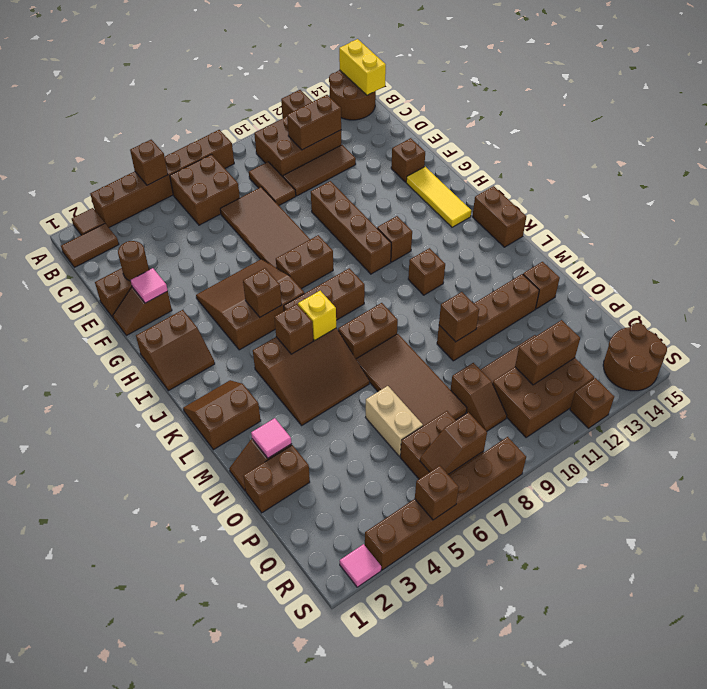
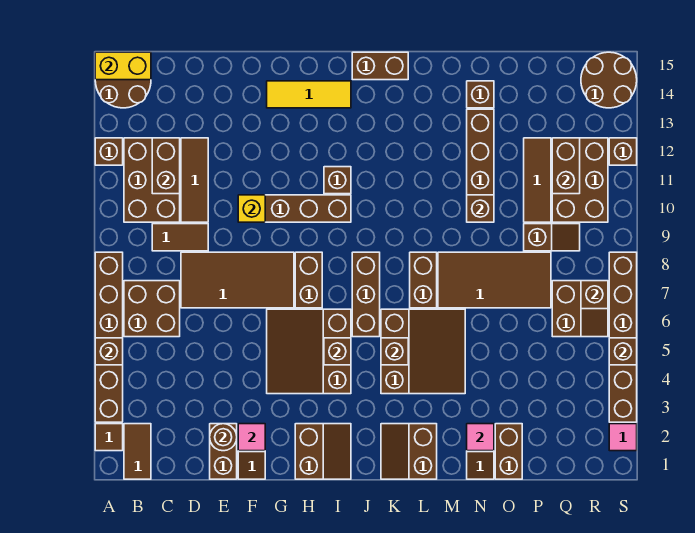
brown brick F14 level 1 -> none
yellow brick K6 level 2 -> yellow brick F10 level 2
brown brick K11 level 1 -> none
tan brick O6:P6 level 1 -> none

